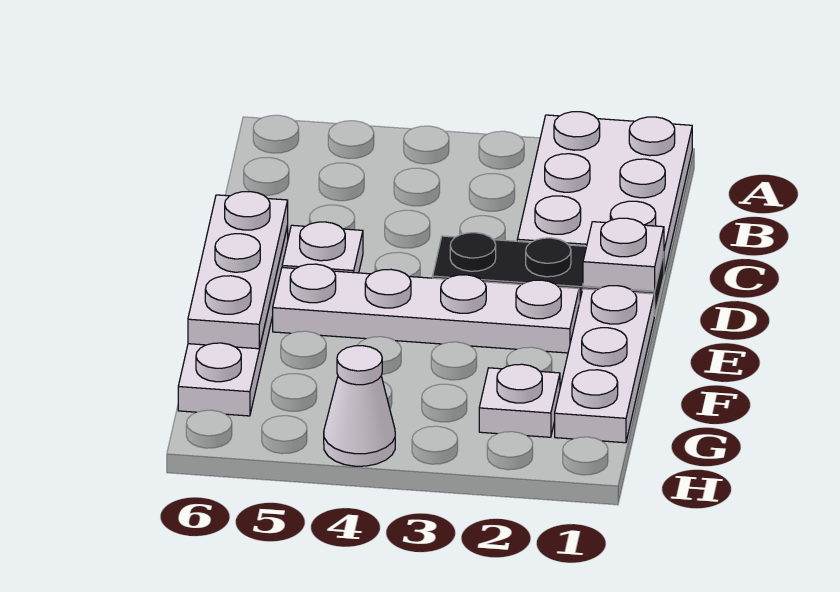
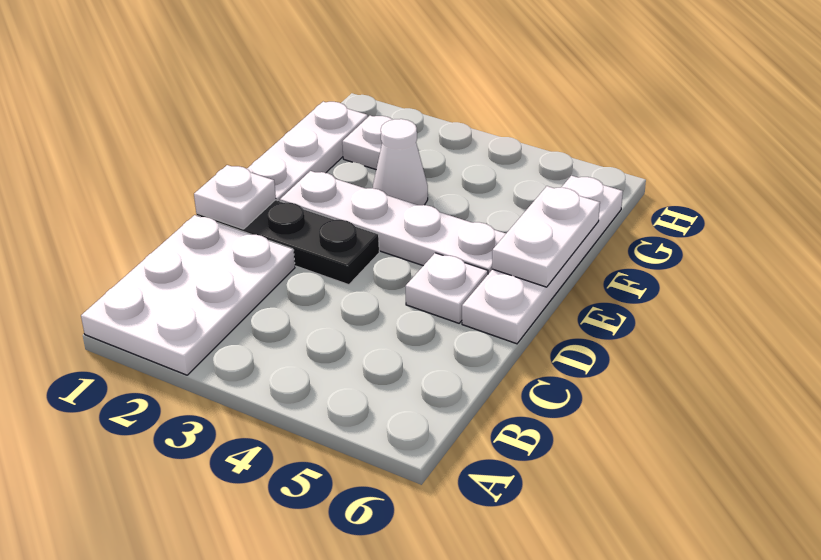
white plate D6:F6 level 2 -> white plate E6:F6 level 2
white cone H4 level 1 -> white cone F3 level 1

